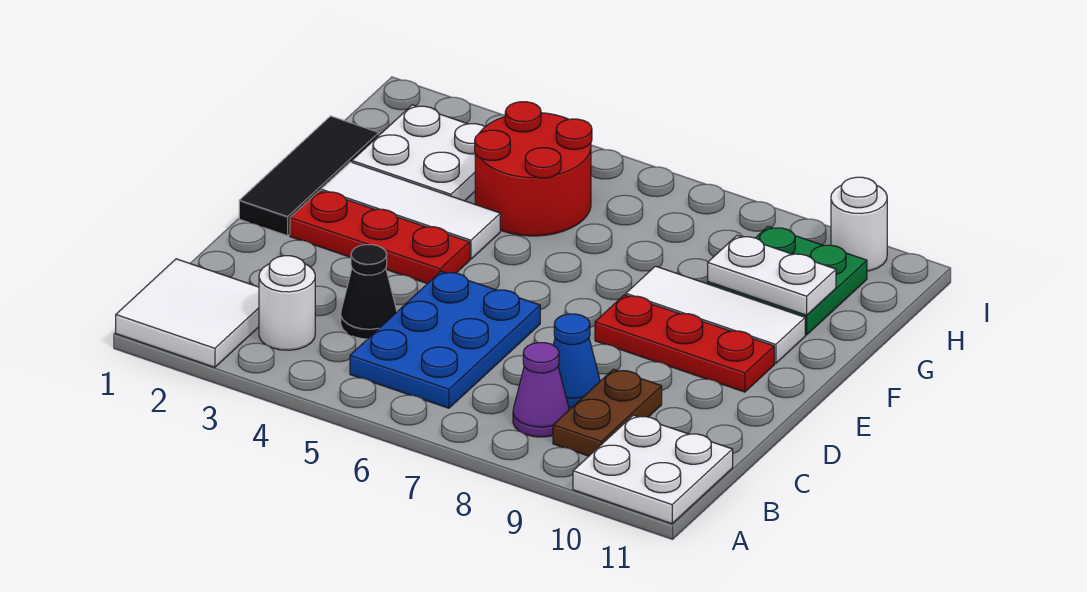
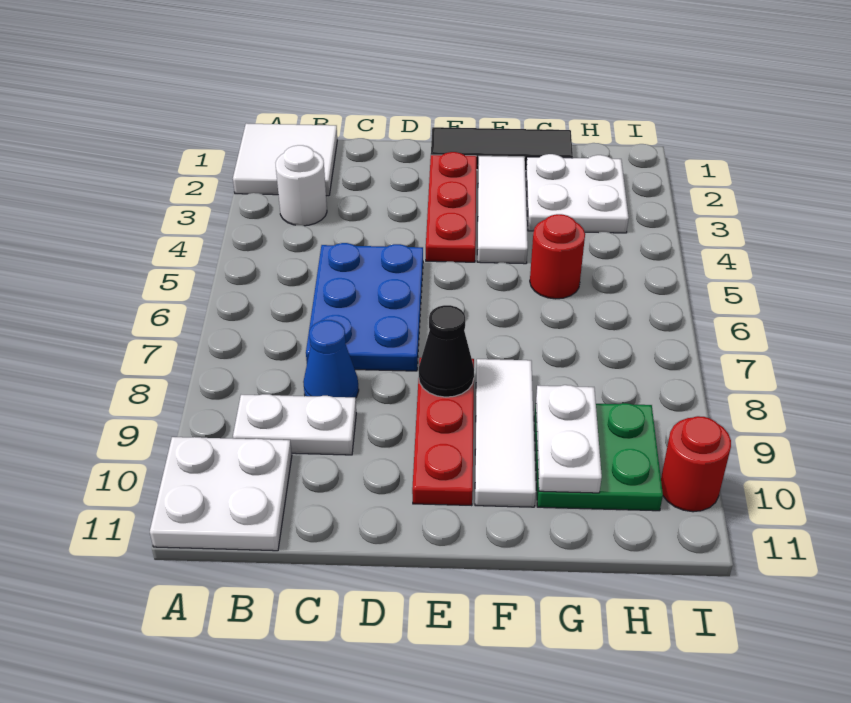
blue plate B5:D6 level 1 -> blue plate C5:D7 level 1
purple cone B8 level 1 -> none
brown plate B9:C9 level 1 -> white plate B9:C9 level 1
black cone C4 level 1 -> black cone E8 level 2
red round brick G4:H5 level 1 -> red round brick G5 level 1
white round brick I10 level 1 -> red round brick I10 level 1

